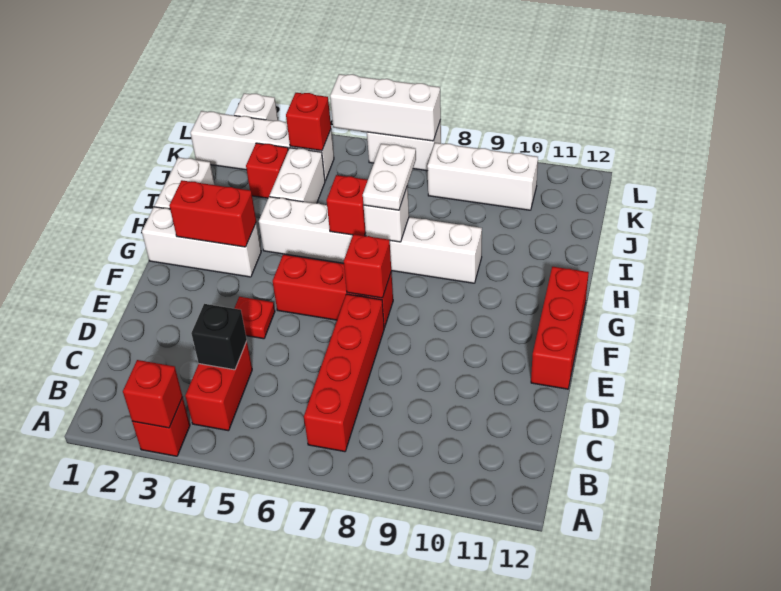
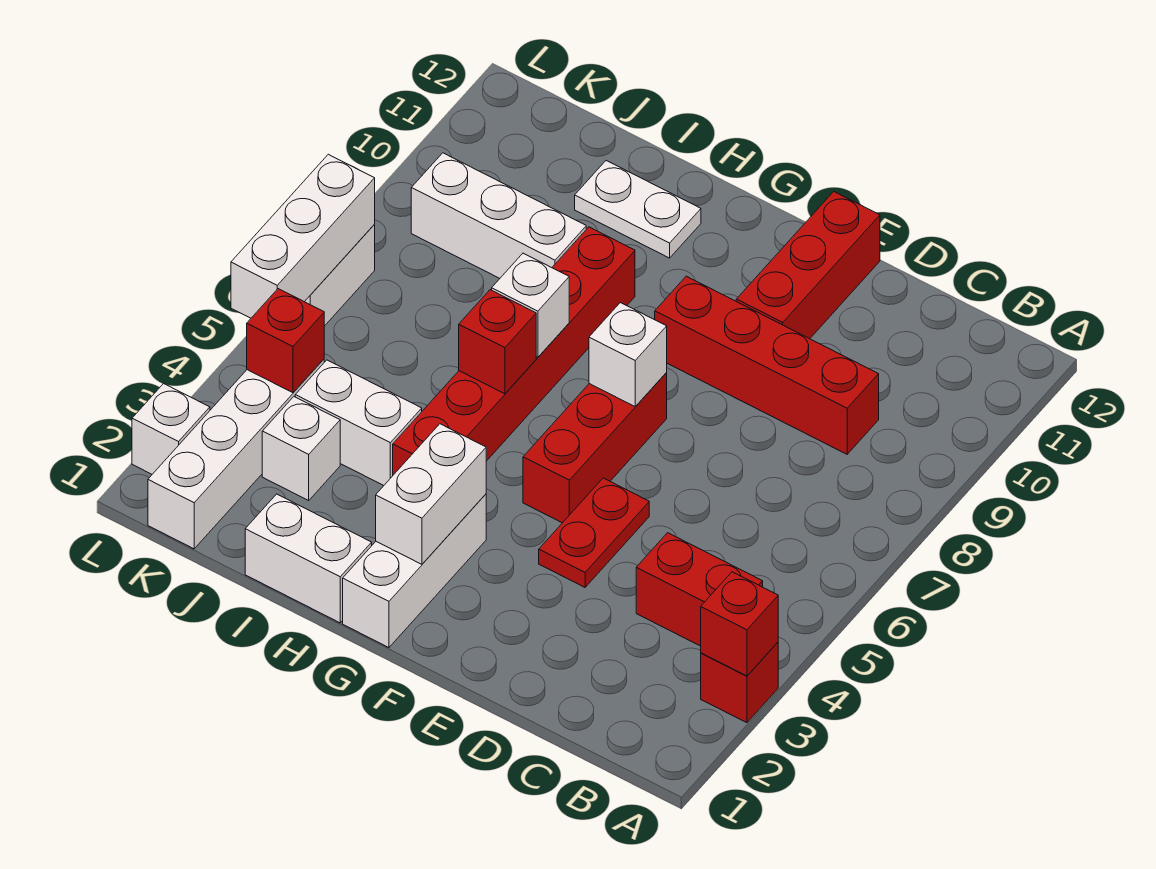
red brick B7:E7 level 1 -> red brick C9:F9 level 1
black brick C4 level 2 -> none
red plate E4 level 1 -> red plate E4:E5 level 1
red brick E12:G12 level 1 -> red brick E10:E12 level 1
red brick F7 level 2 -> white brick F7 level 2
red brick G2:G3 level 2 -> white brick G2:G3 level 2
white brick H4:H9 level 1 -> red brick H4:H9 level 1
white plate H7:I7 level 3 -> white plate H11:I11 level 1
red brick J3 level 1 -> white brick J3 level 1
white brick K8:K10 level 1 -> white brick I9:K9 level 1

